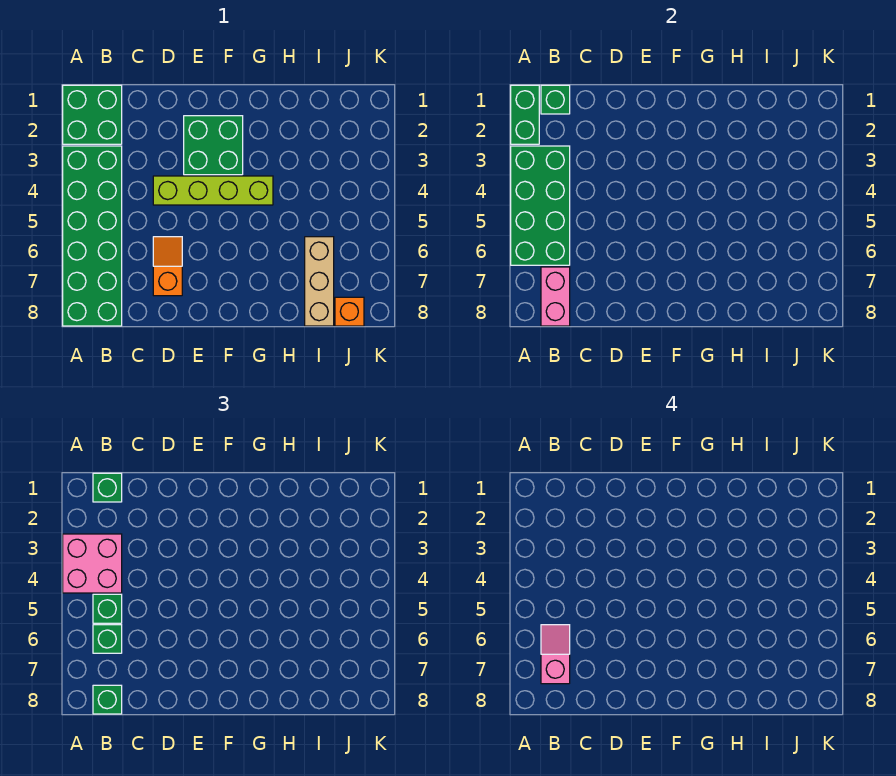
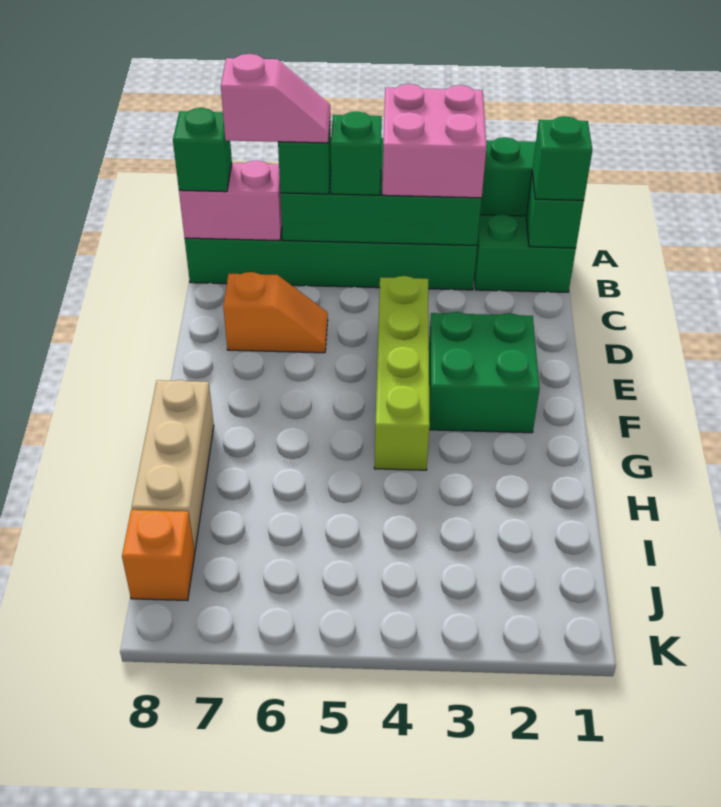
tan brick I6:I8 level 1 -> tan brick G8:I8 level 1

